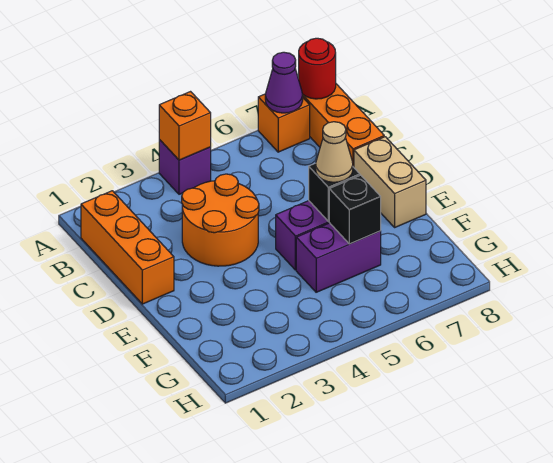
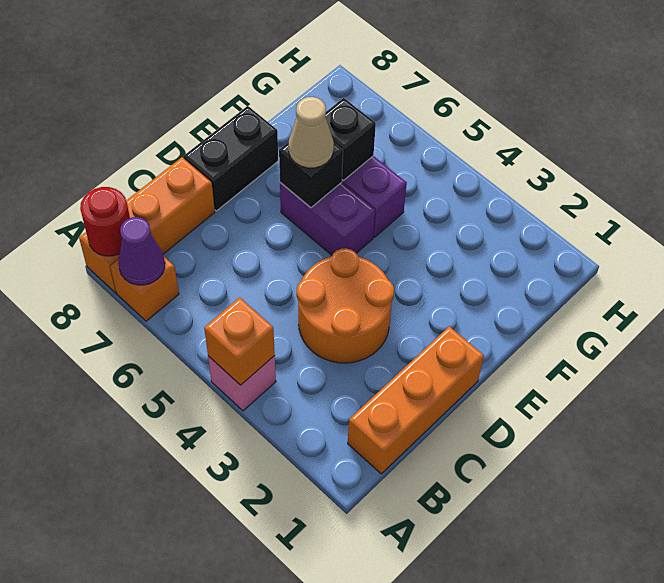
purple brick A4 level 1 -> pink brick A4 level 1
tan brick D8:E8 level 1 -> black brick D8:E8 level 1

